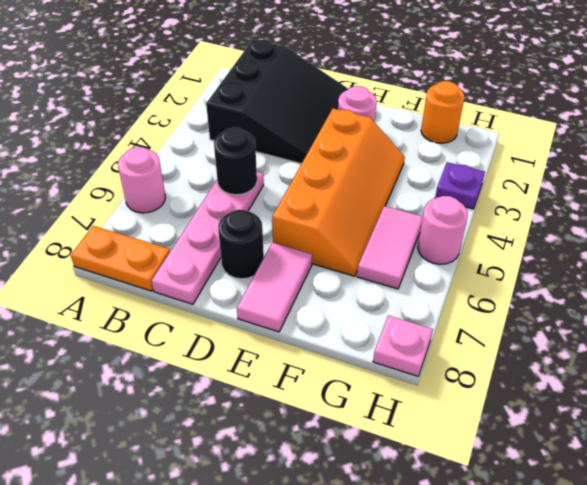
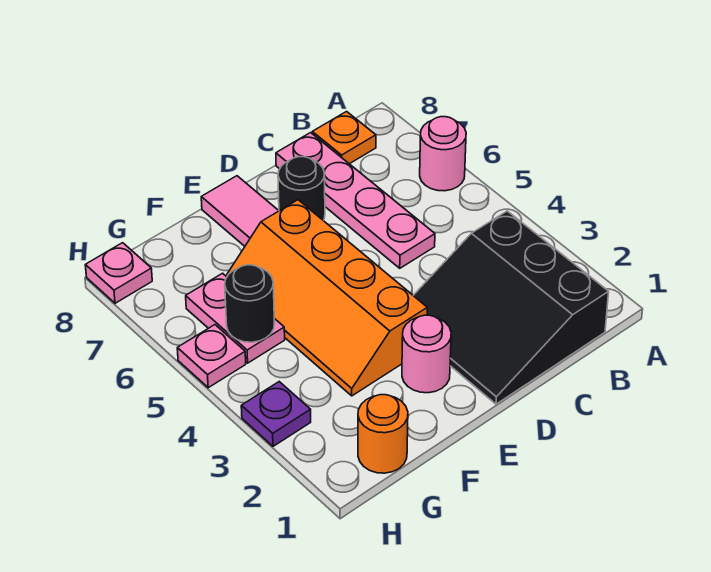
orange plate A8:B8 level 1 -> orange plate B8 level 1
black round brick C5 level 2 -> black round brick G5 level 2
pink tile G5:G6 level 1 -> pink plate G5:G6 level 1
pink round brick H5 level 1 -> pink plate H5 level 1

